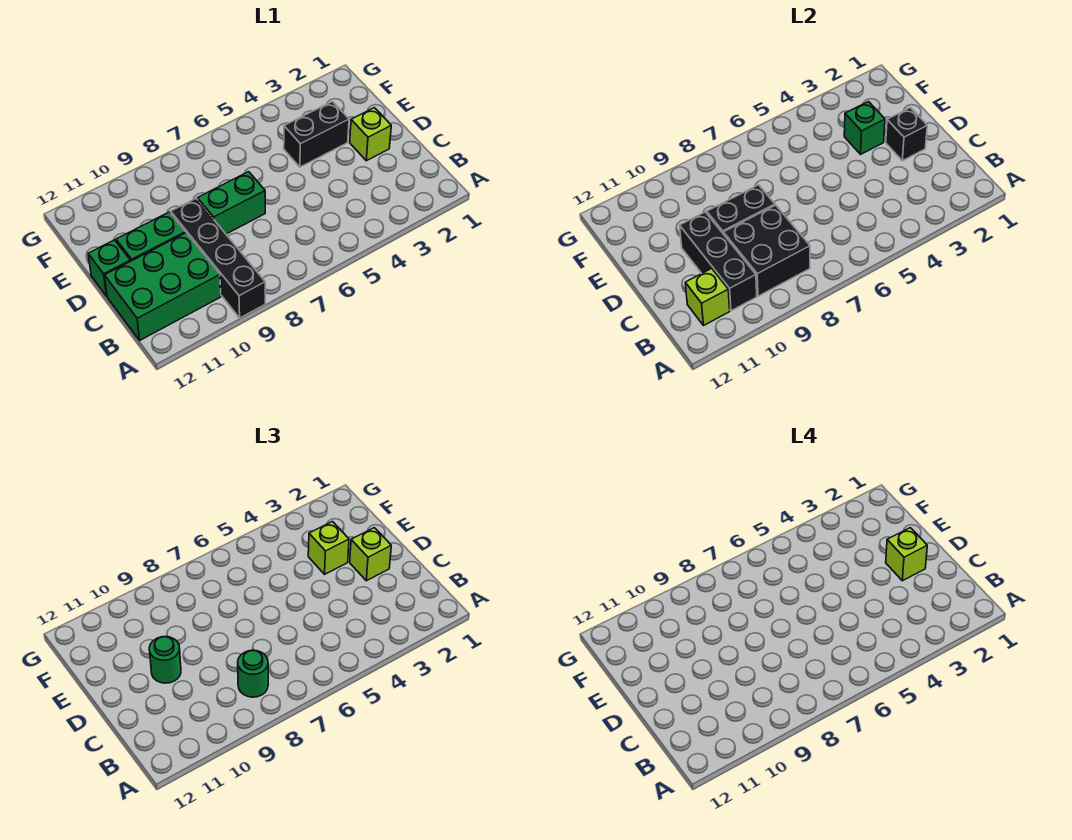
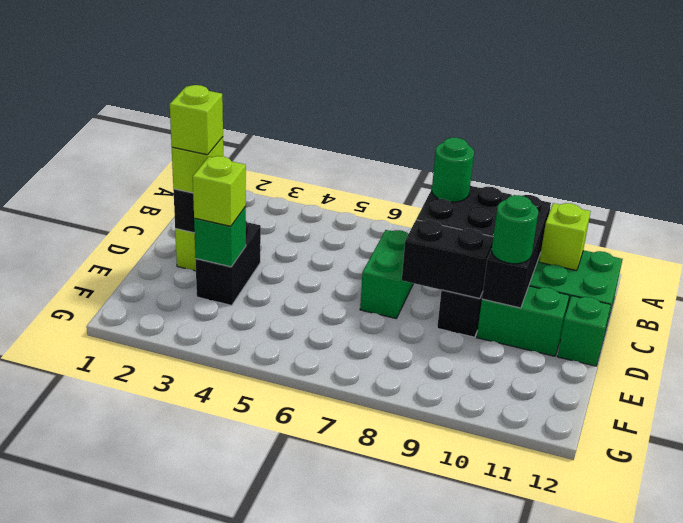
green brick D7:D8 level 1 -> green brick C7:D7 level 1
black brick E3:E4 level 1 -> black brick D3:E3 level 1

